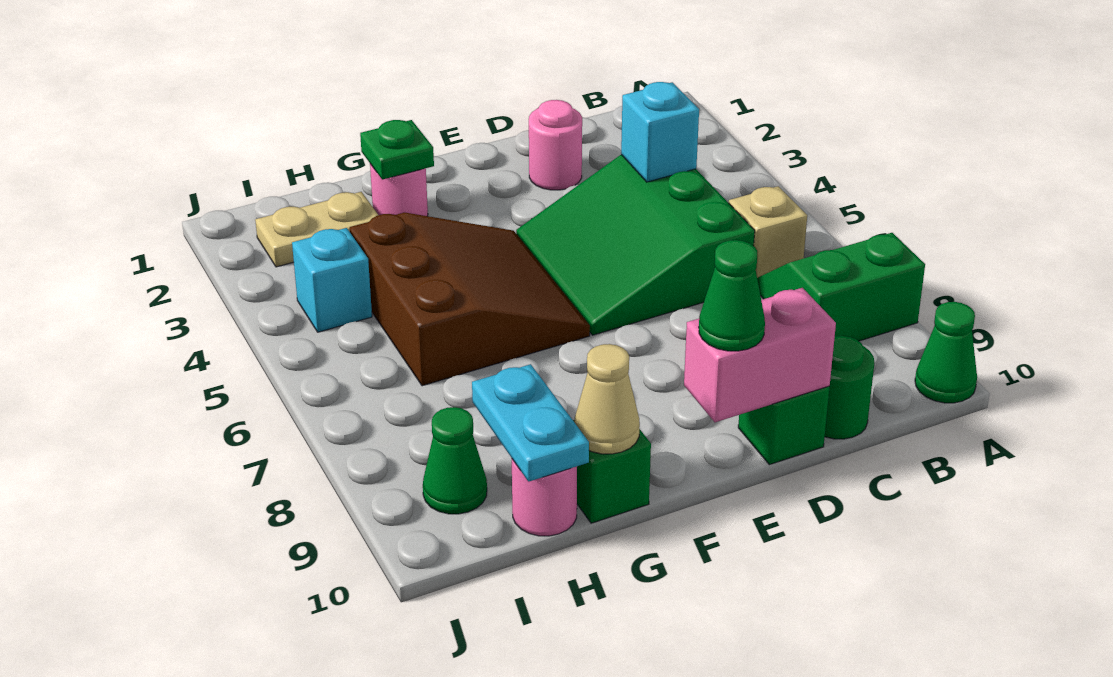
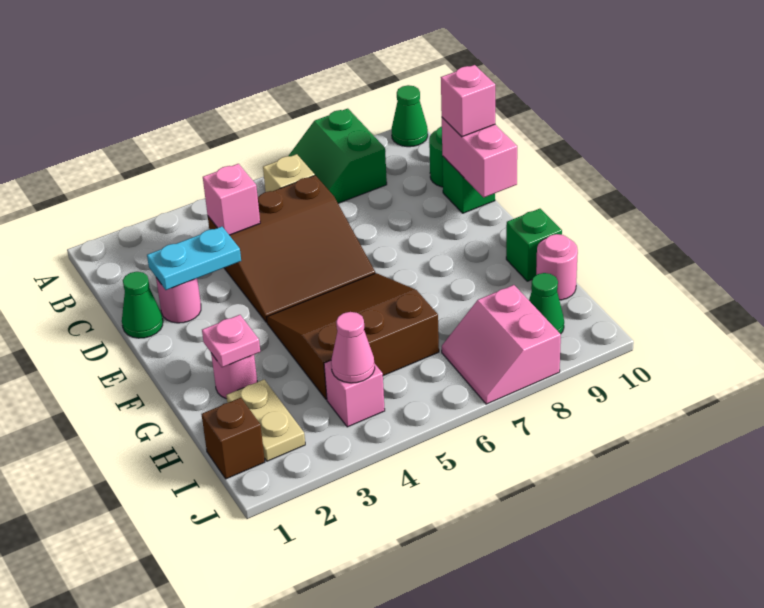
green slope C4:E6 level 1 top C -> brown slope C4:E6 level 1 top C
cyan brick C4 level 2 -> pink brick C4 level 2
none -> pink brick D10 level 3
green cone E10 level 3 -> green cone D1 level 1
green plate G2 level 2 -> pink plate G2 level 2
tan cone G10 level 2 -> none
cyan plate H9:H10 level 2 -> cyan plate D2:D3 level 2
none -> brown brick I1 level 1
cyan brick I4 level 1 -> pink brick I4 level 1
none -> pink cone I4 level 2
none -> pink slope I7:J8 level 1 top 8

